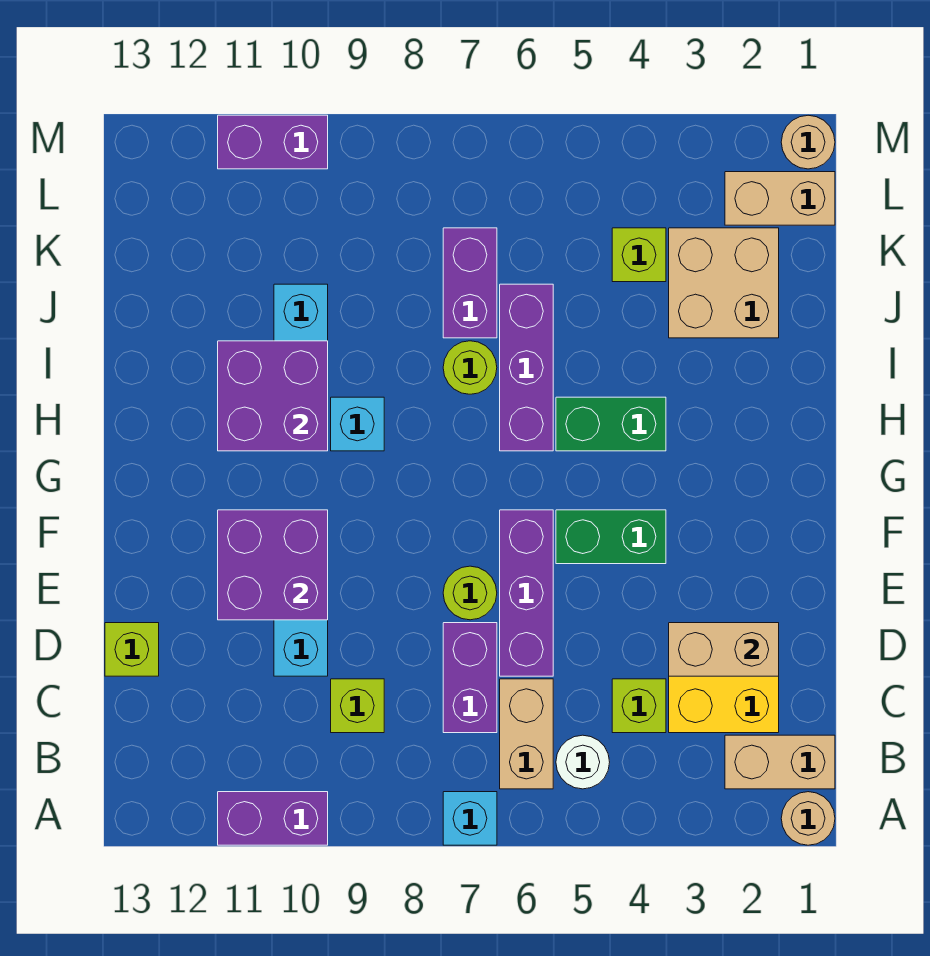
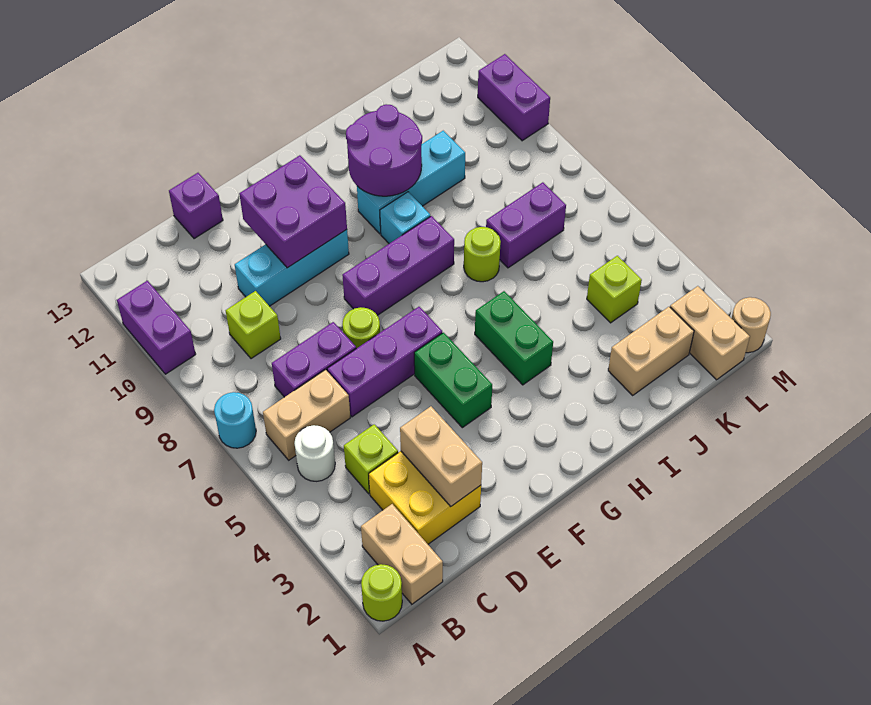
tan round brick A1 level 1 -> lime round brick A1 level 1
cyan brick A7 level 1 -> cyan round brick A7 level 1
lime brick D13 level 1 -> purple brick D13 level 1
purple brick H6:J6 level 1 -> purple brick F8:H8 level 1
purple brick H10:I11 level 2 -> purple round brick H10:I11 level 2
tan brick J2:K3 level 1 -> tan brick J2:K2 level 1

